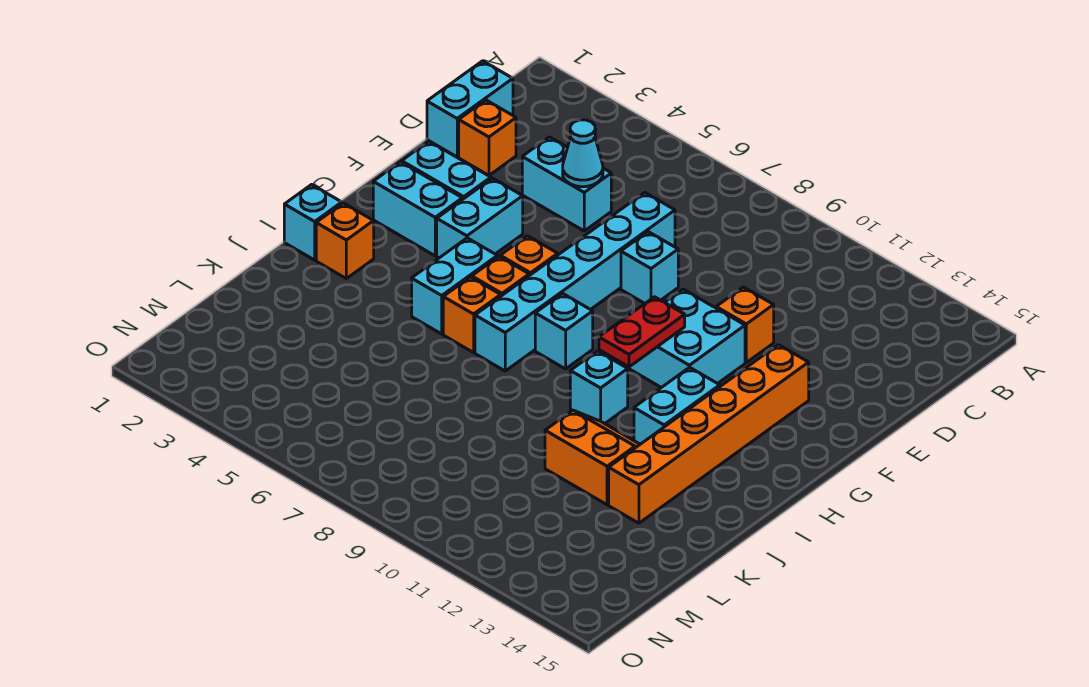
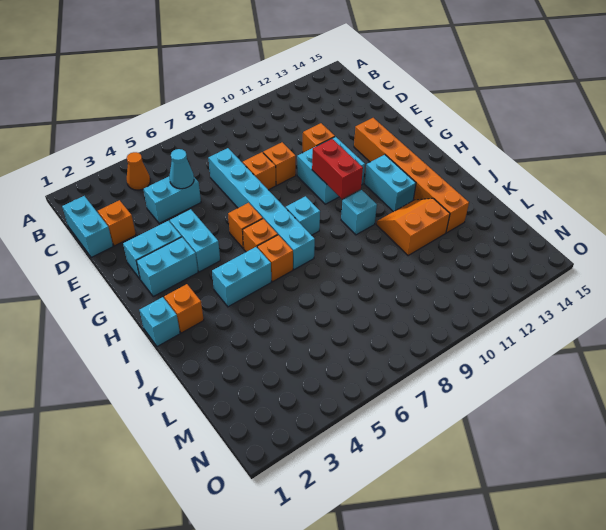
none -> orange cone B4 level 1
cyan brick E8 level 1 -> orange brick E8 level 1
none -> orange brick E9 level 1
red plate G10:H10 level 2 -> red brick G10:H10 level 2
cyan brick H5:I5 level 1 -> cyan brick I4:I5 level 1

